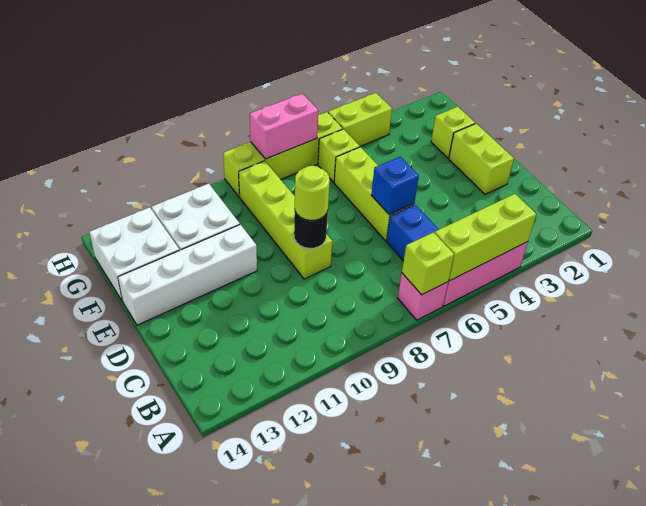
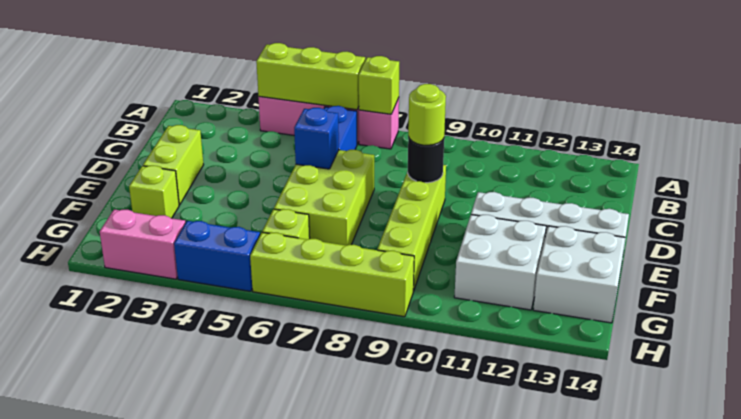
lime brick D6:F6 level 1 -> lime brick D6:F7 level 1
lime brick H4:H5 level 1 -> blue brick H4:H5 level 1
pink brick H7:H8 level 2 -> pink brick H2:H3 level 1

